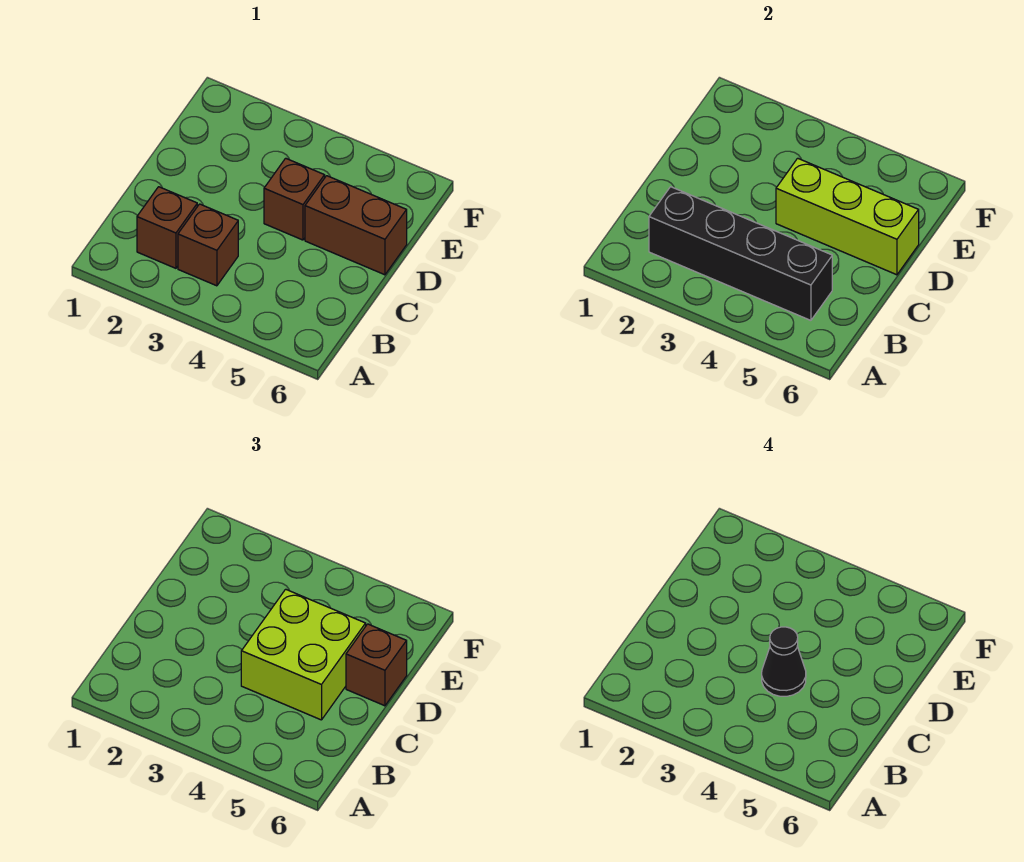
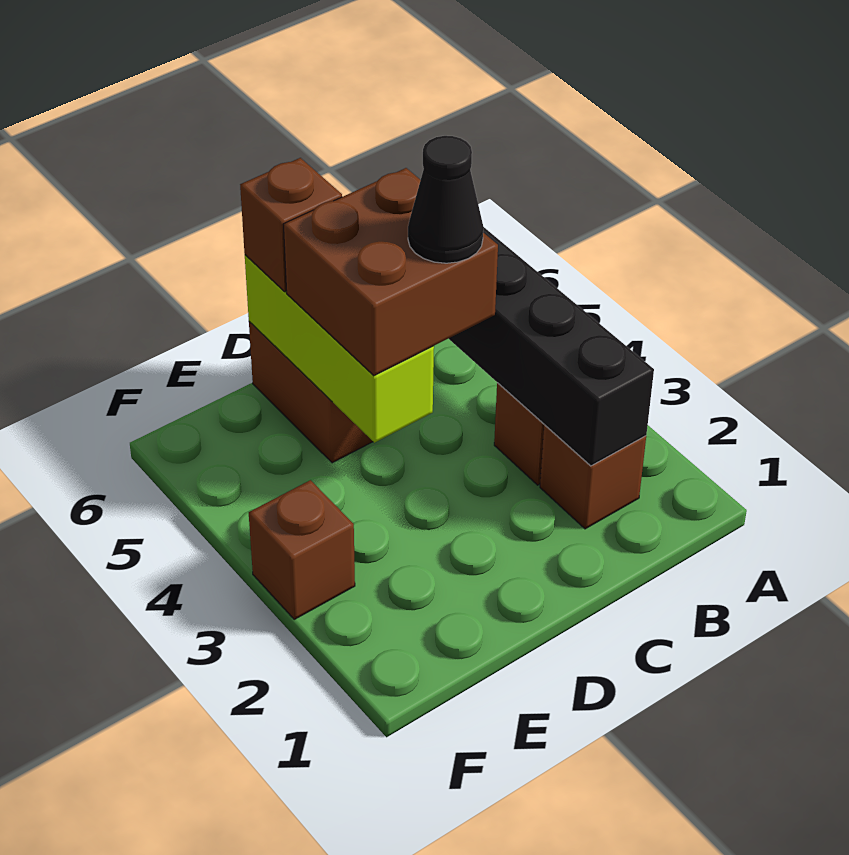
lime brick C4:D5 level 3 -> brown brick C4:D5 level 3
brown brick D4 level 1 -> brown brick F3 level 1

